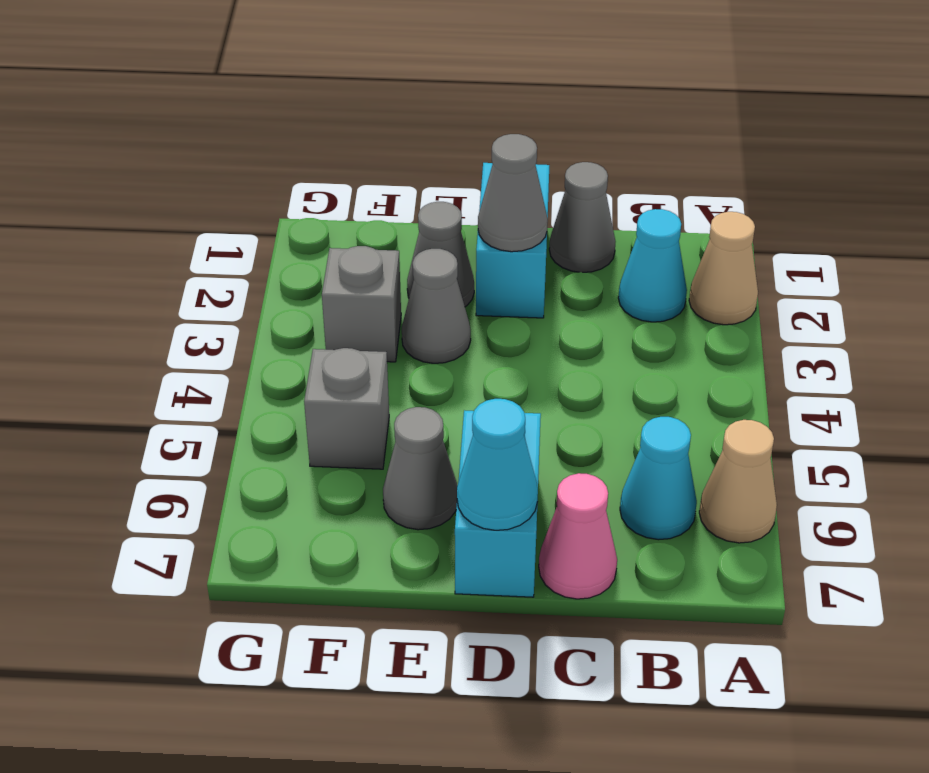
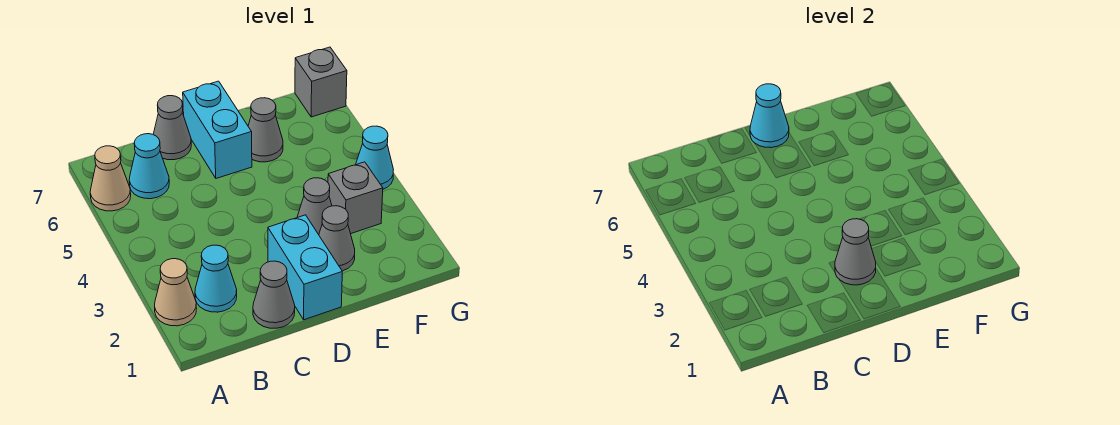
pink cone C7 level 1 -> grey cone C7 level 1
grey brick F5 level 1 -> grey brick G7 level 1
none -> cyan cone G4 level 1

